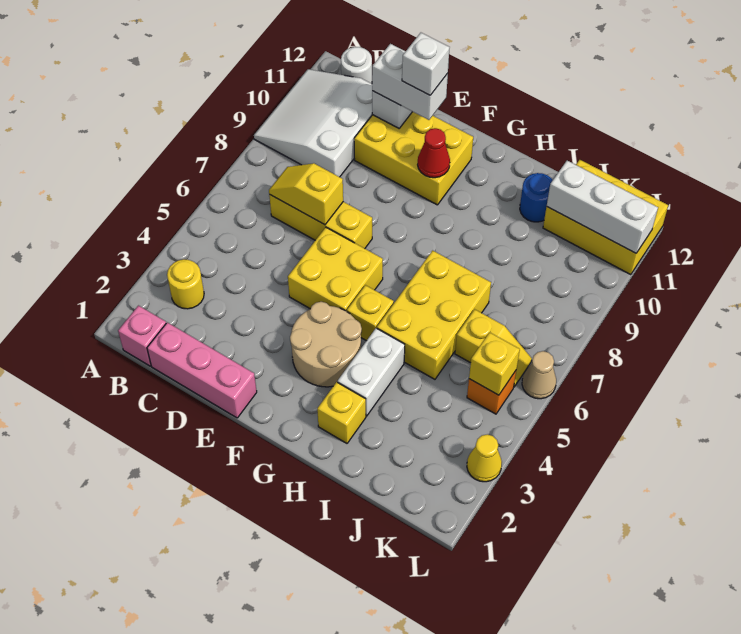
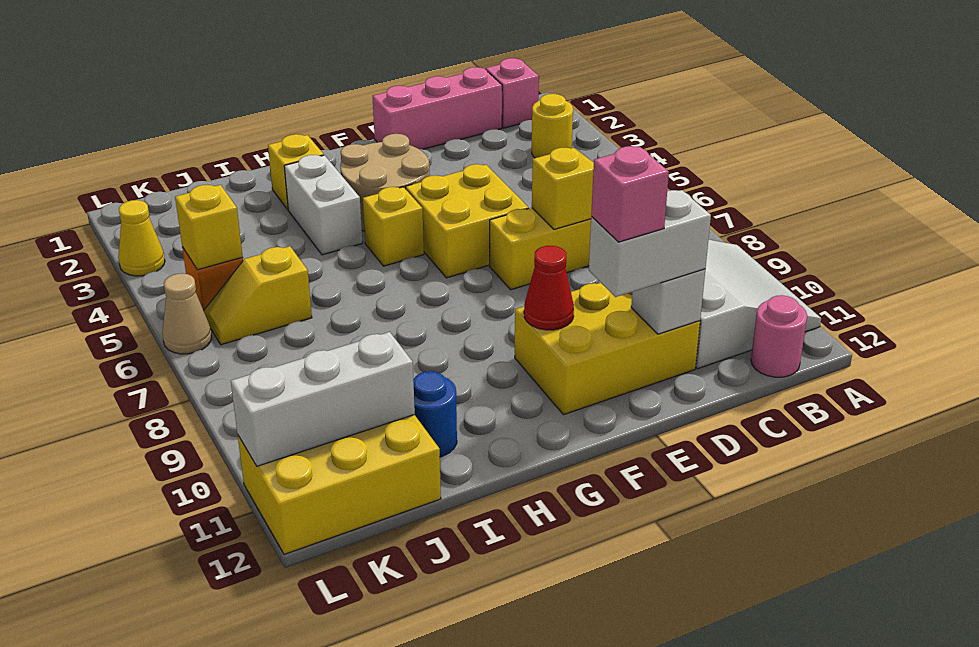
white round brick B12 level 1 -> pink round brick B12 level 1
white brick E11 level 4 -> pink brick E11 level 4
yellow brick H5:I7 level 1 -> none

